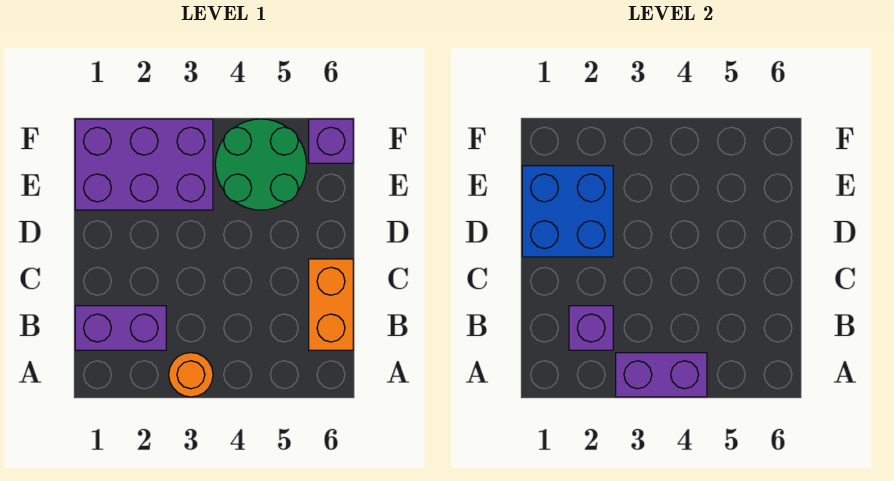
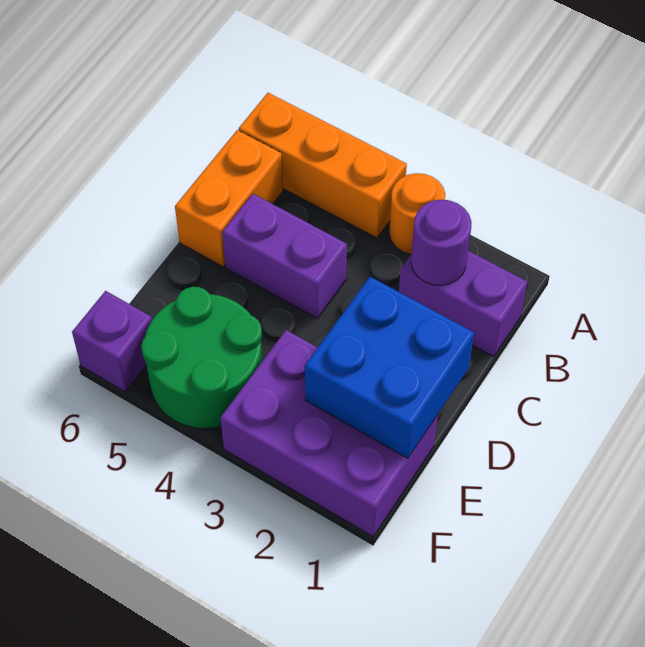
purple brick A3:A4 level 2 -> purple brick C4:C5 level 1
none -> orange brick A4:A6 level 1
purple brick B2 level 2 -> purple round brick B2 level 2

